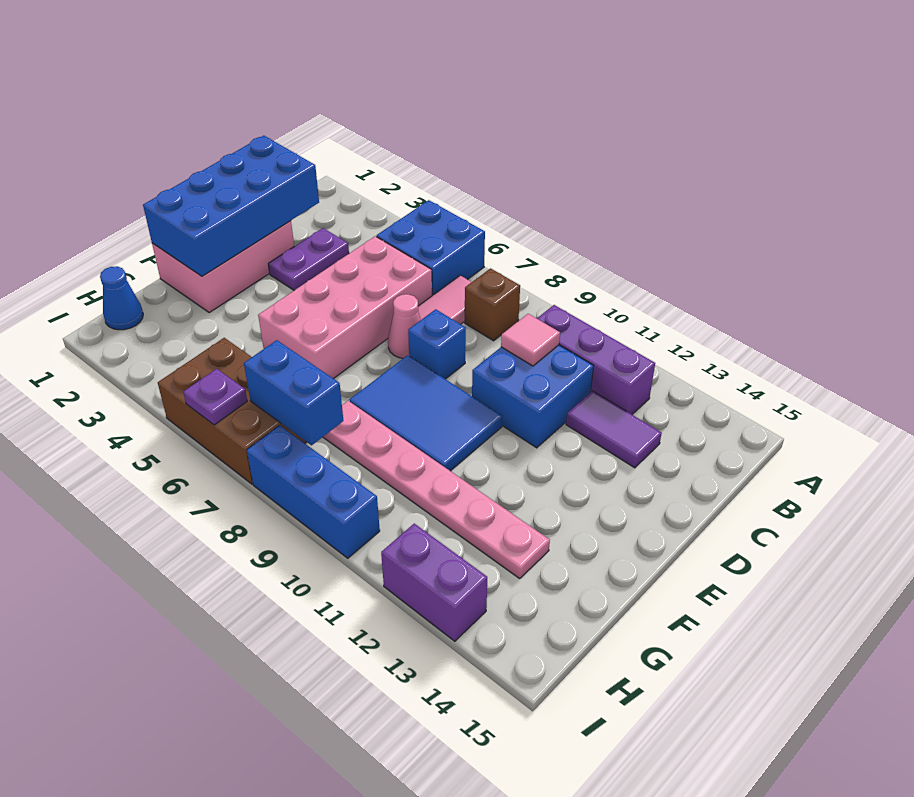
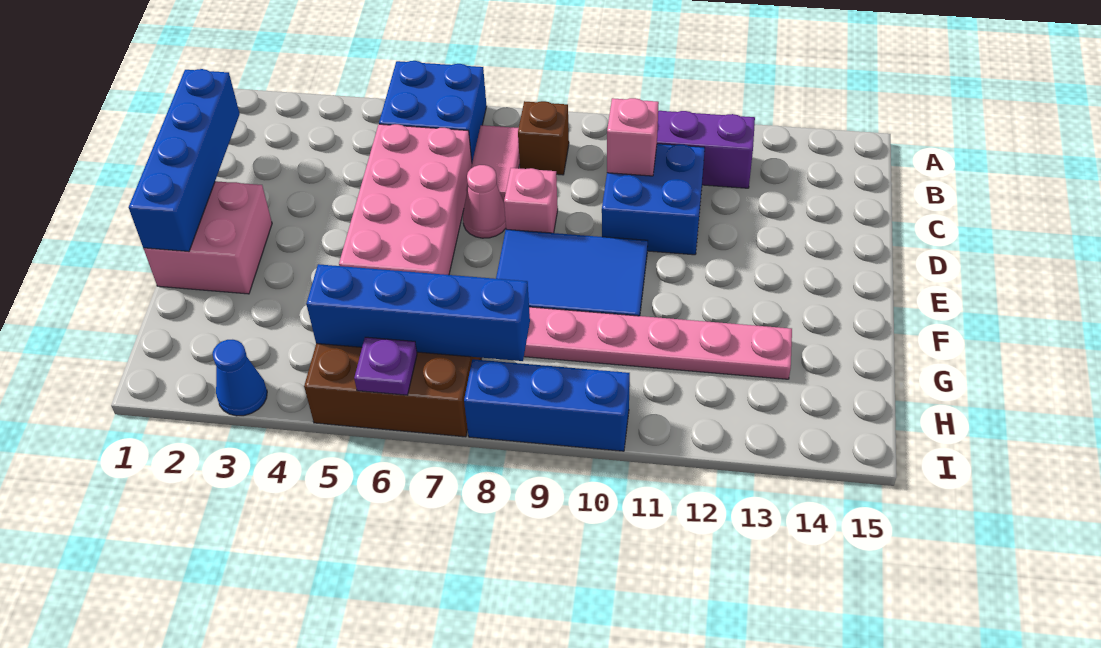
blue brick C1:F2 level 2 -> blue brick C1:F1 level 2
purple plate C3:D3 level 1 -> none
pink tile C10 level 2 -> pink brick C10 level 2
purple tile C12:C13 level 1 -> none
pink brick D1:F2 level 1 -> pink brick E1:F2 level 1
blue brick D8 level 1 -> pink brick D8 level 1
blue cone H1 level 1 -> blue cone I3 level 1
blue brick H7:H8 level 2 -> blue brick H5:H8 level 2
purple brick I12:I13 level 1 -> none

